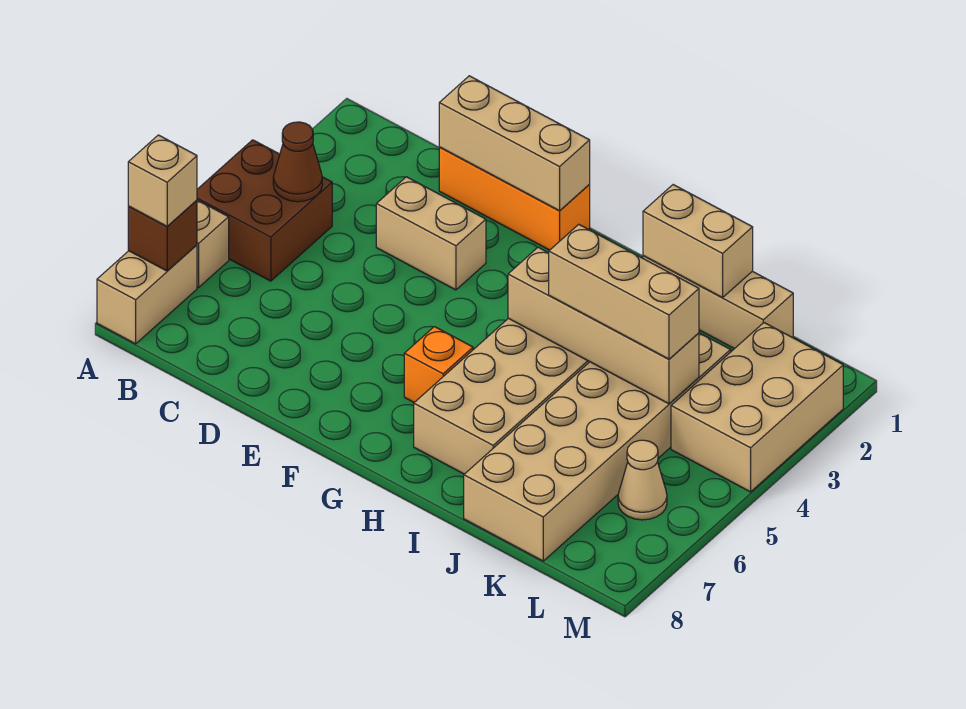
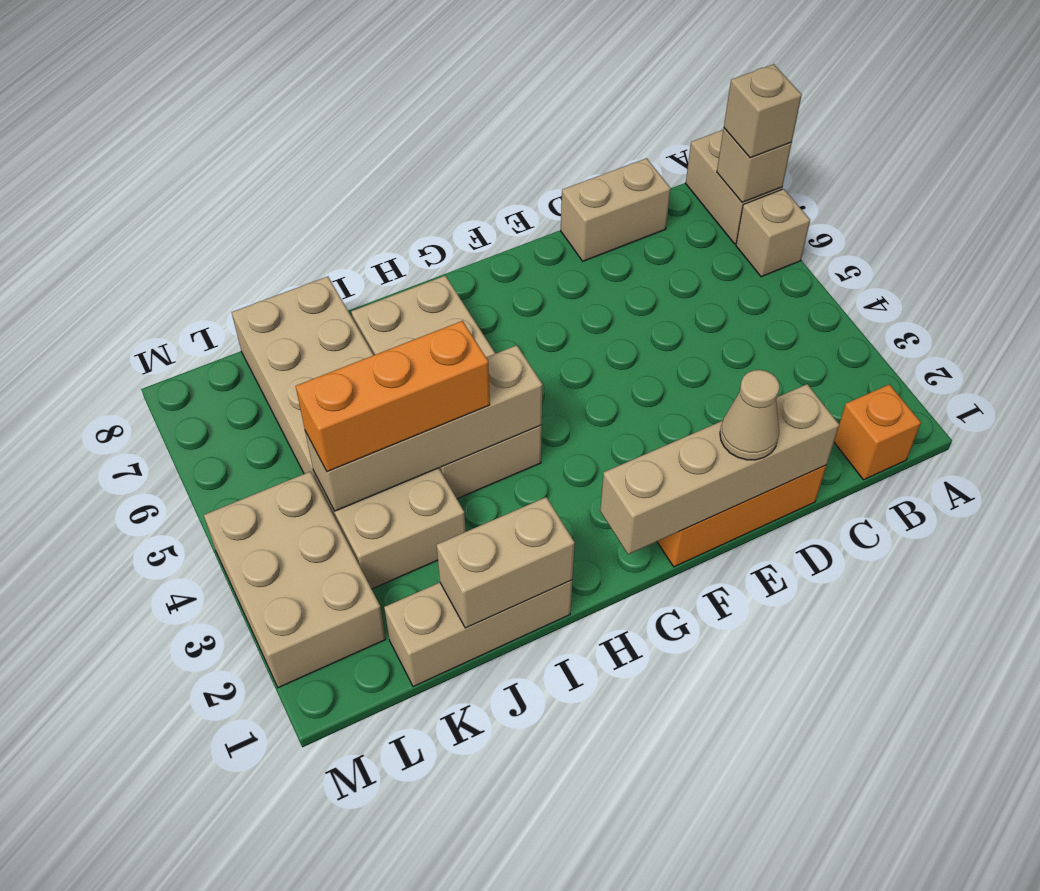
brown brick A4:B5 level 1 -> none
brown brick A7 level 2 -> tan brick A7 level 2
brown cone B4 level 2 -> none
tan brick D1:F1 level 2 -> tan brick D1:G1 level 2
tan brick D3:E3 level 1 -> tan brick C8:D8 level 1
orange brick G6 level 1 -> orange brick B1 level 1
tan brick I4:K4 level 3 -> orange brick I4:K4 level 3
tan cone L6 level 1 -> tan cone E1 level 3

